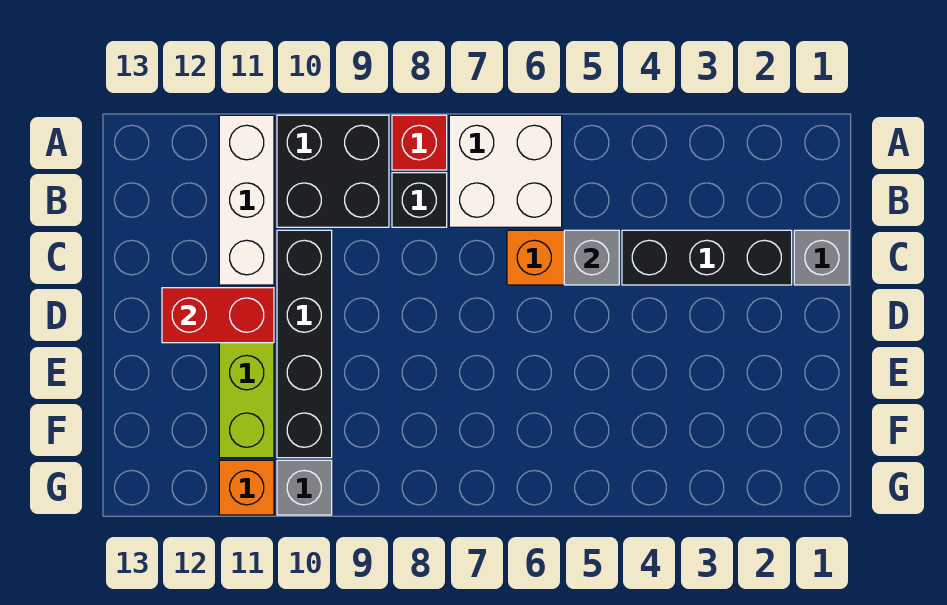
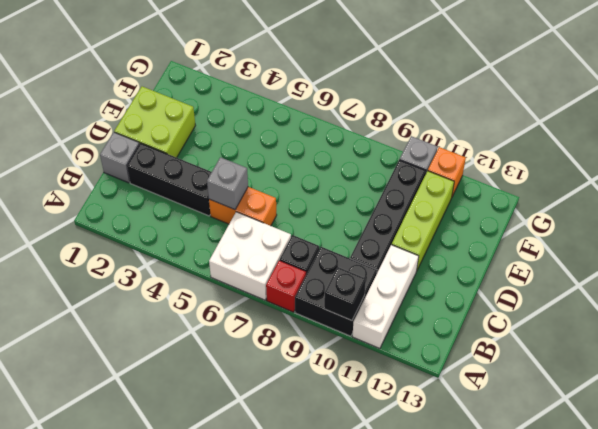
none -> black brick A10 level 2
none -> lime brick D1:E2 level 1
red brick D11:D12 level 2 -> none

